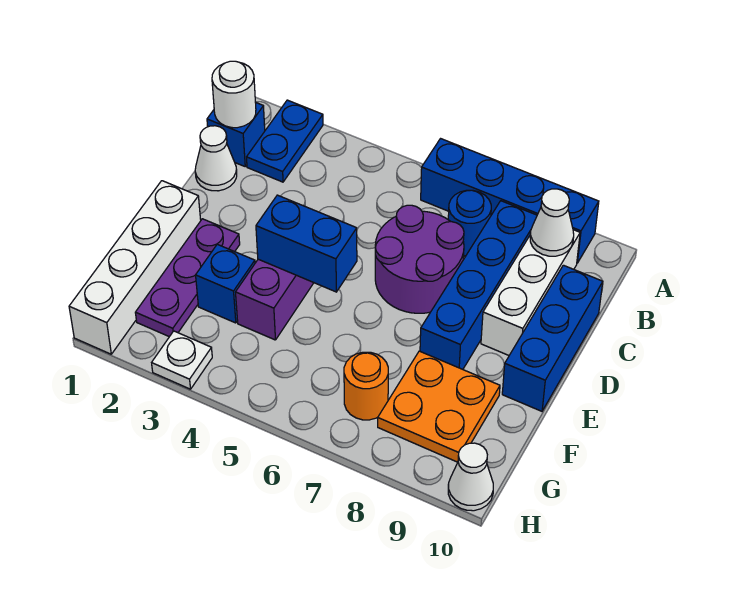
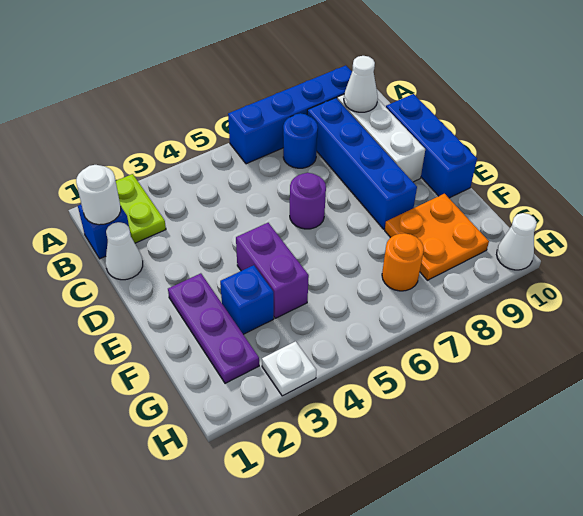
blue plate A2:B2 level 1 -> lime plate A2:B2 level 1
purple round brick C6:D7 level 1 -> purple round brick D6 level 1
white brick E1:H1 level 1 -> none
blue brick E4:E5 level 2 -> none

